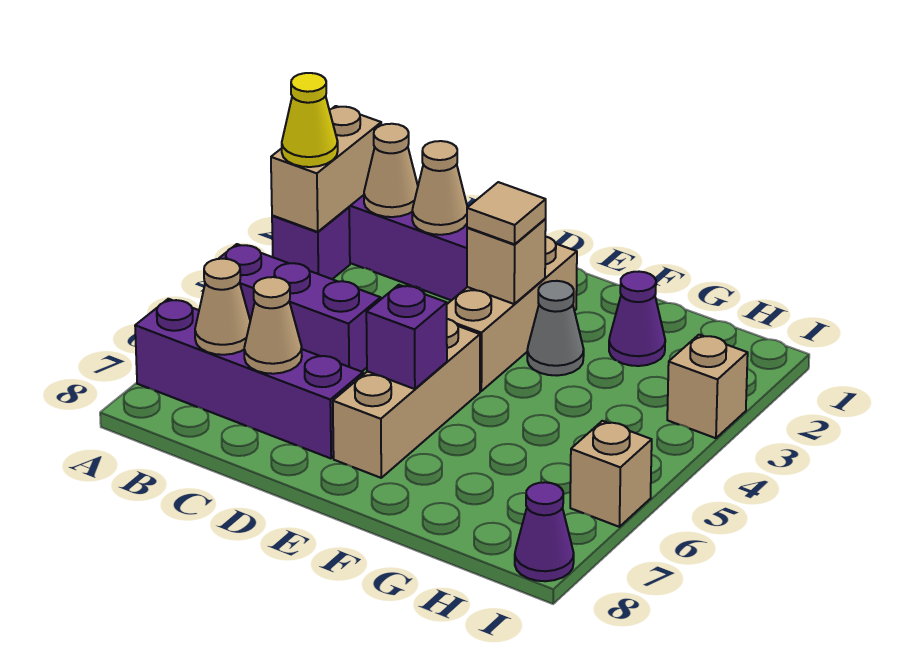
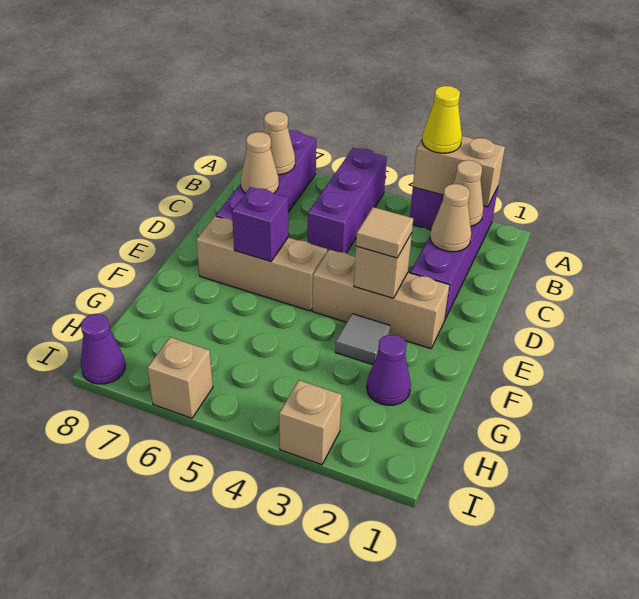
grey cone F3 level 1 -> grey tile F3 level 1

